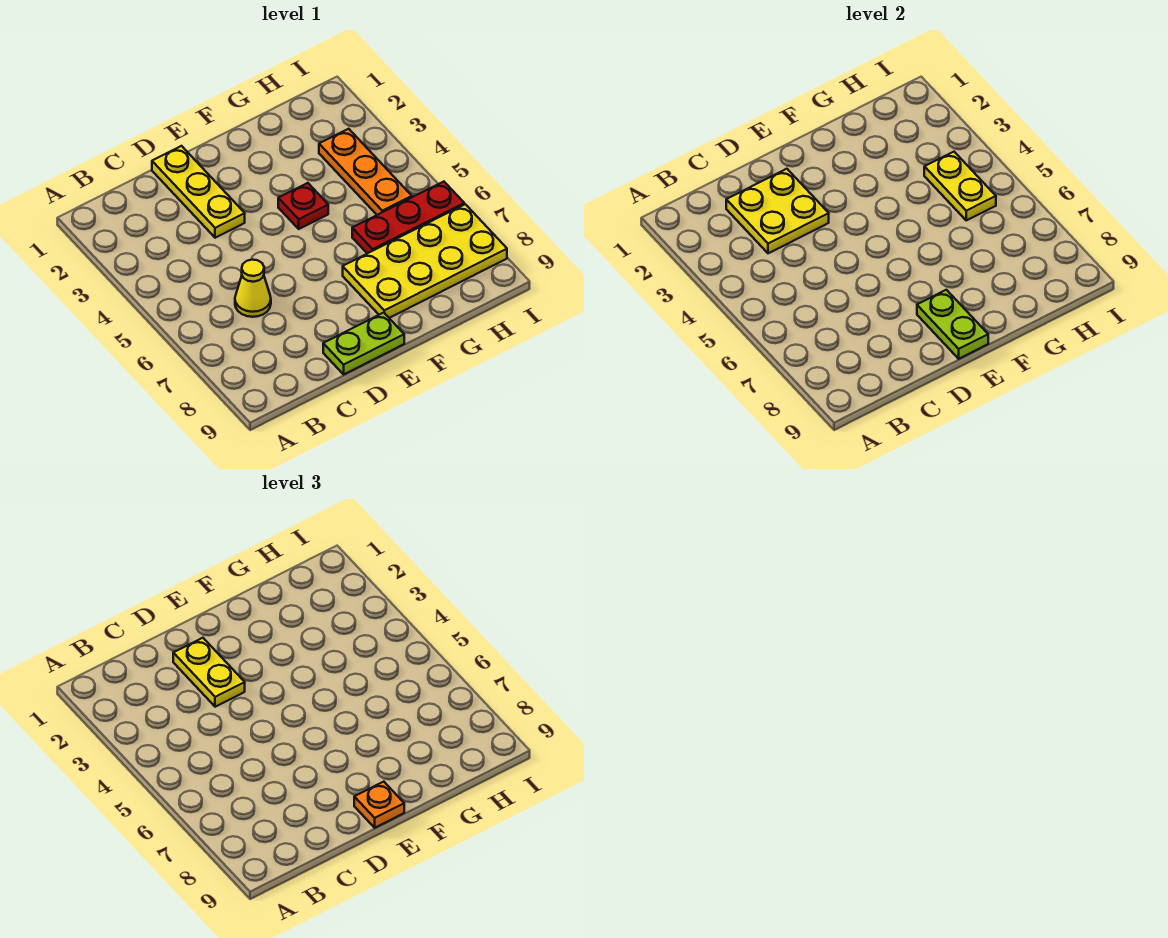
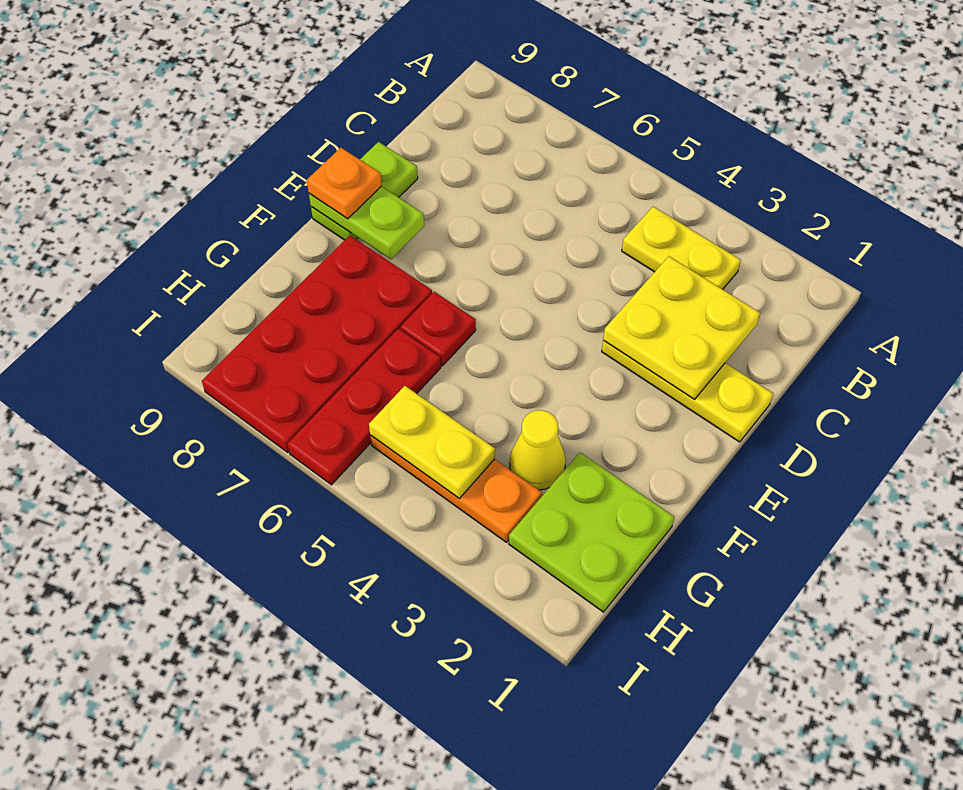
yellow cone C6 level 1 -> yellow cone G3 level 1
yellow plate D2:D3 level 3 -> yellow plate B3:B4 level 1
red plate F4 level 1 -> red plate F6 level 1
yellow plate F7:I8 level 1 -> red plate F7:I8 level 1
none -> lime plate G1:H2 level 1

